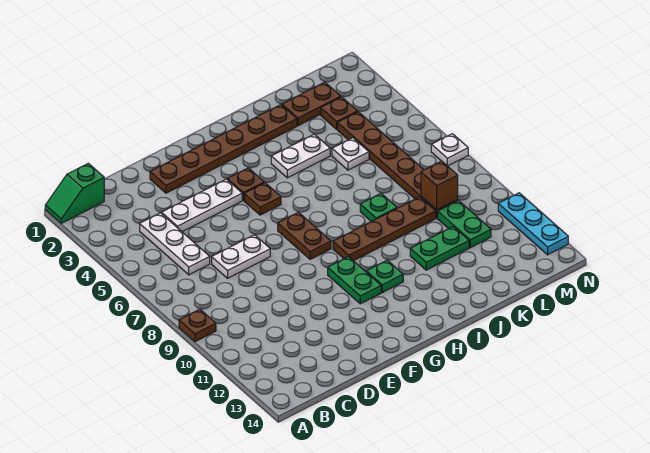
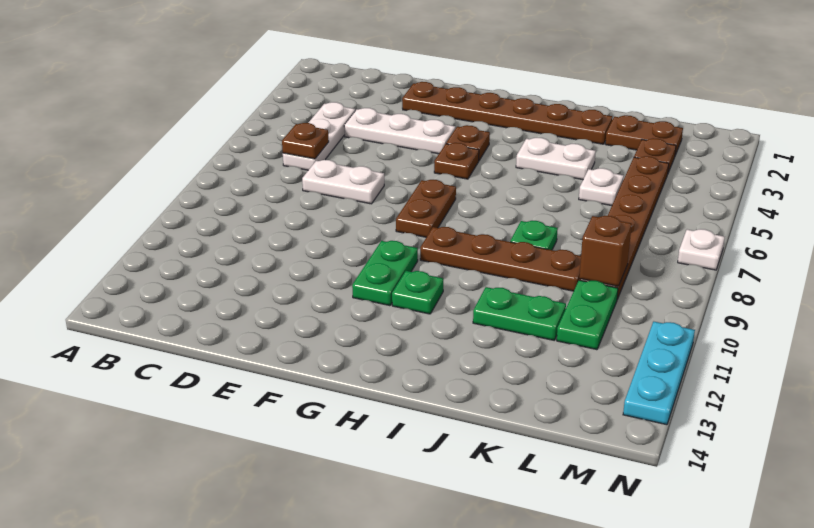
green slope A1:B1 level 1 top B -> none
brown plate A9 level 1 -> brown plate C6 level 2

